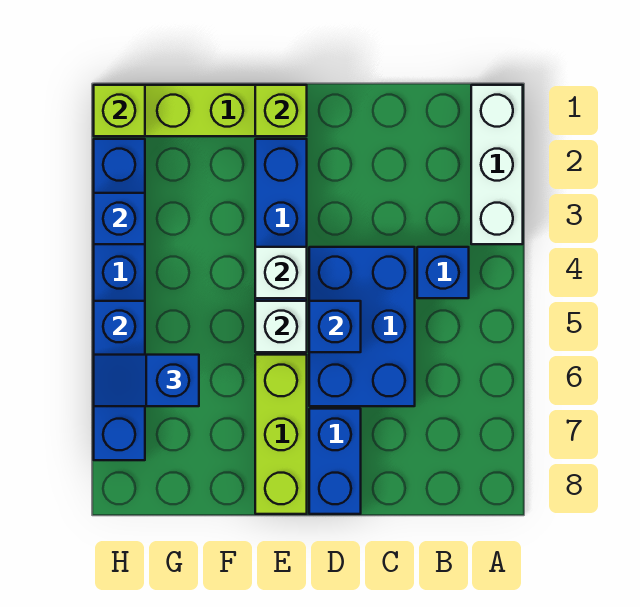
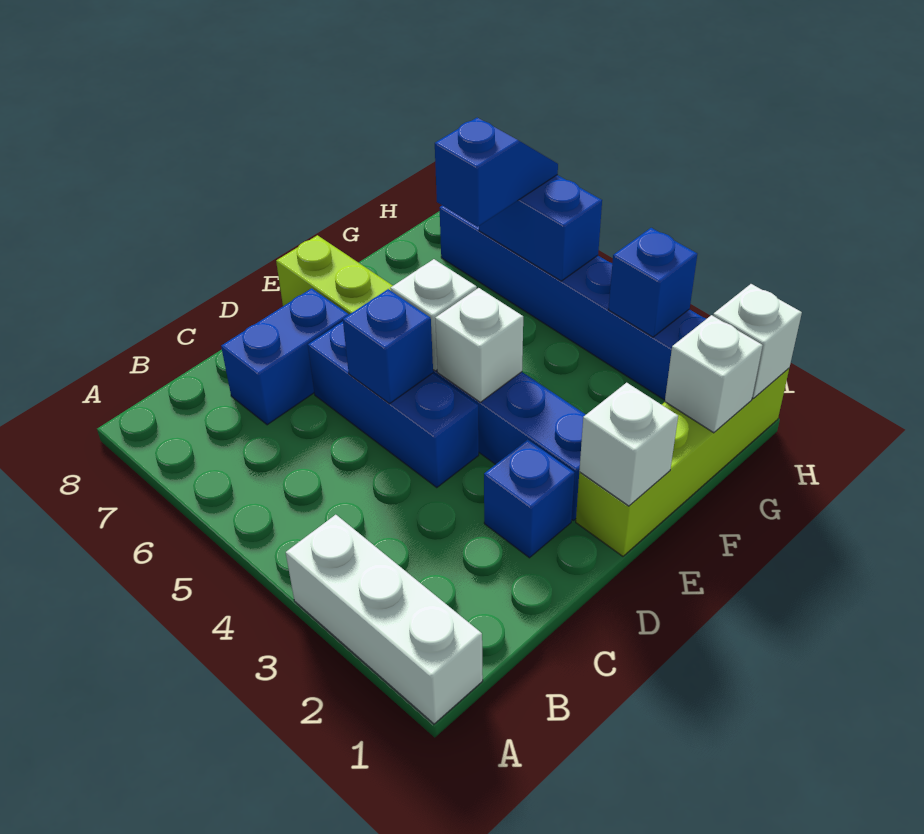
blue brick B4 level 1 -> blue brick D2 level 1
blue brick C4:D6 level 1 -> blue brick D4:D6 level 1
blue brick D7:D8 level 1 -> blue brick C7:D7 level 1
lime brick E1 level 2 -> white brick E1 level 2
none -> white brick G1 level 2
lime brick H1 level 2 -> white brick H1 level 2

